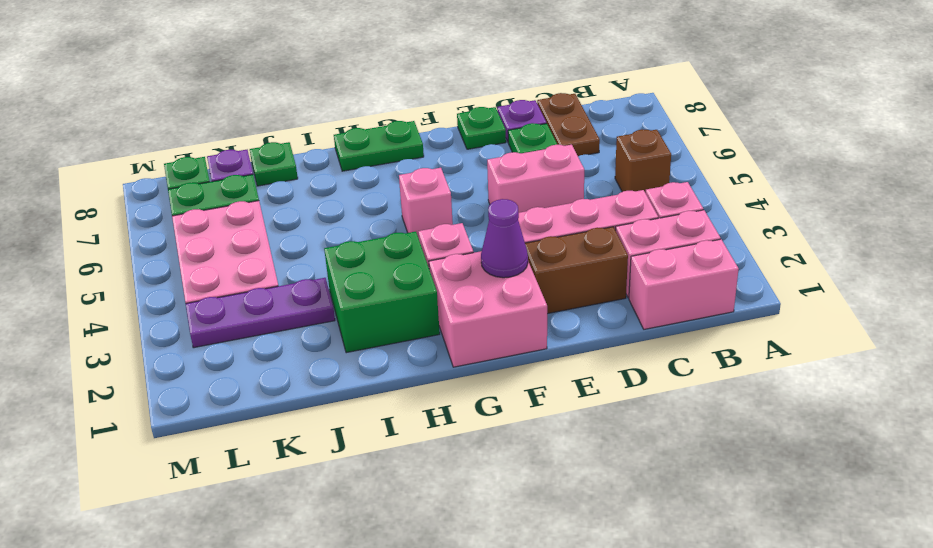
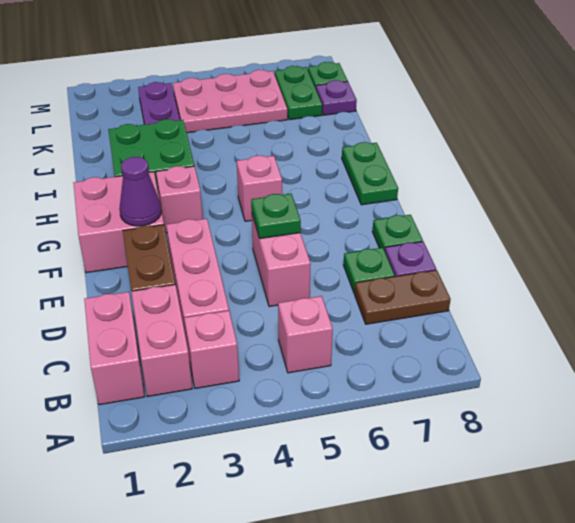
brown brick B5 level 1 -> pink brick B5 level 1
green plate J8 level 1 -> green plate E5 level 2

